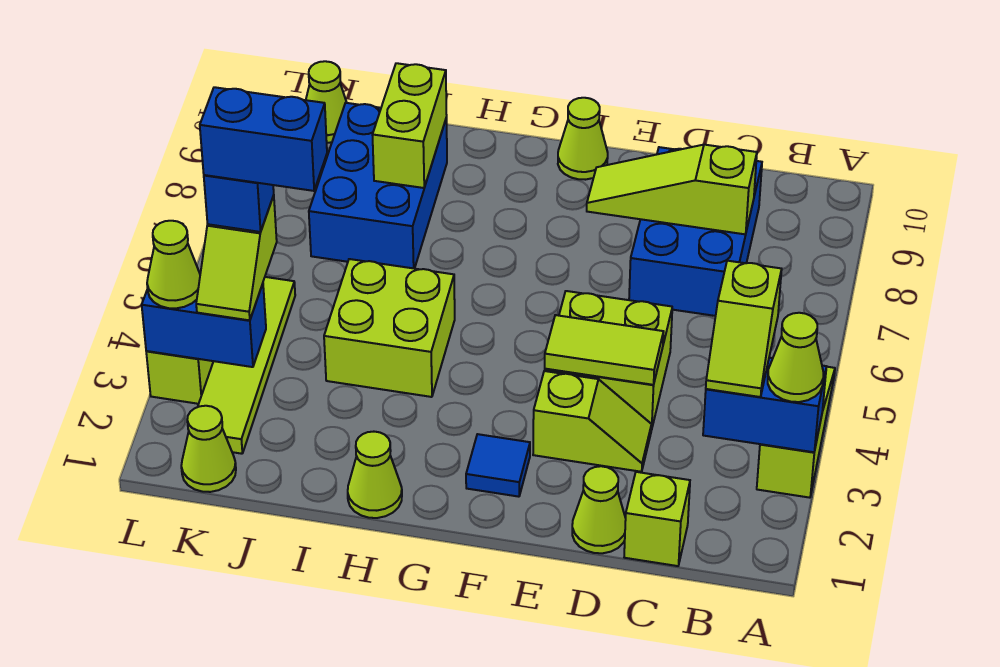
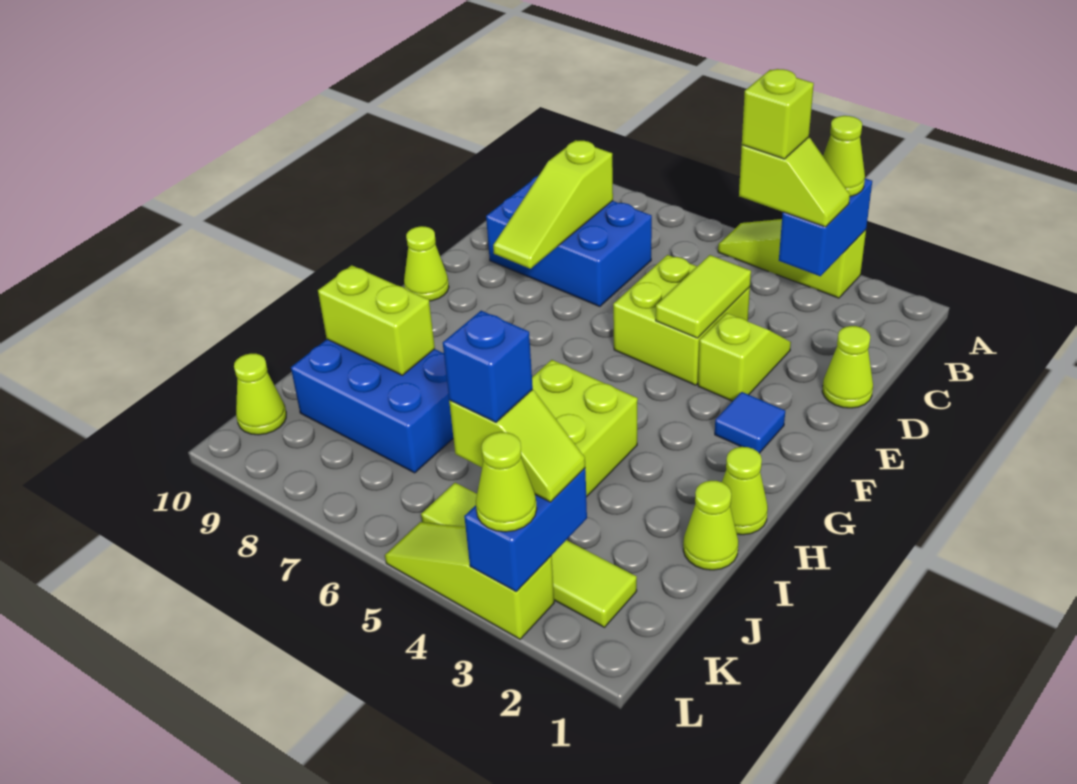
lime brick C1 level 1 -> lime brick B4 level 4
blue brick J4:K4 level 5 -> none
lime cone K1 level 1 -> lime cone I1 level 1

